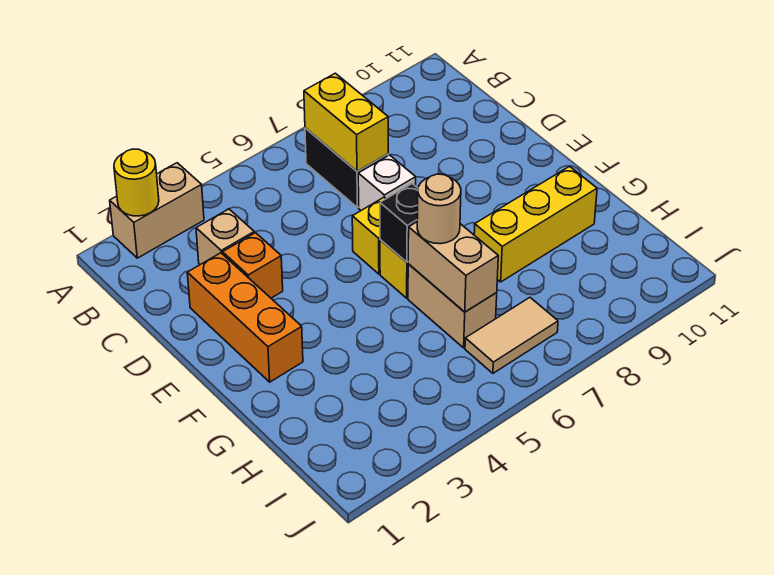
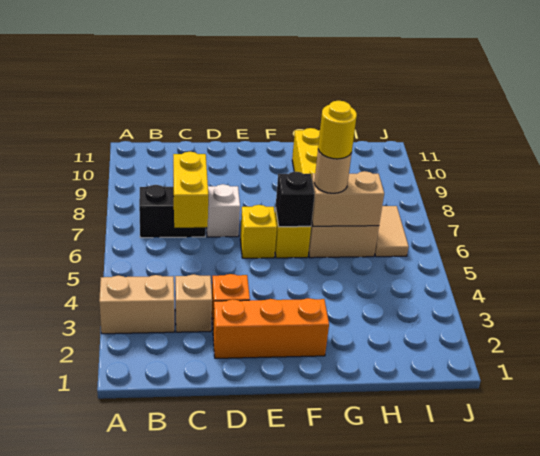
tan brick A2:A3 level 1 -> tan brick A3:B3 level 1
yellow round brick A2 level 2 -> yellow round brick G6 level 4
yellow brick B7:C7 level 2 -> yellow brick C6:C7 level 2

